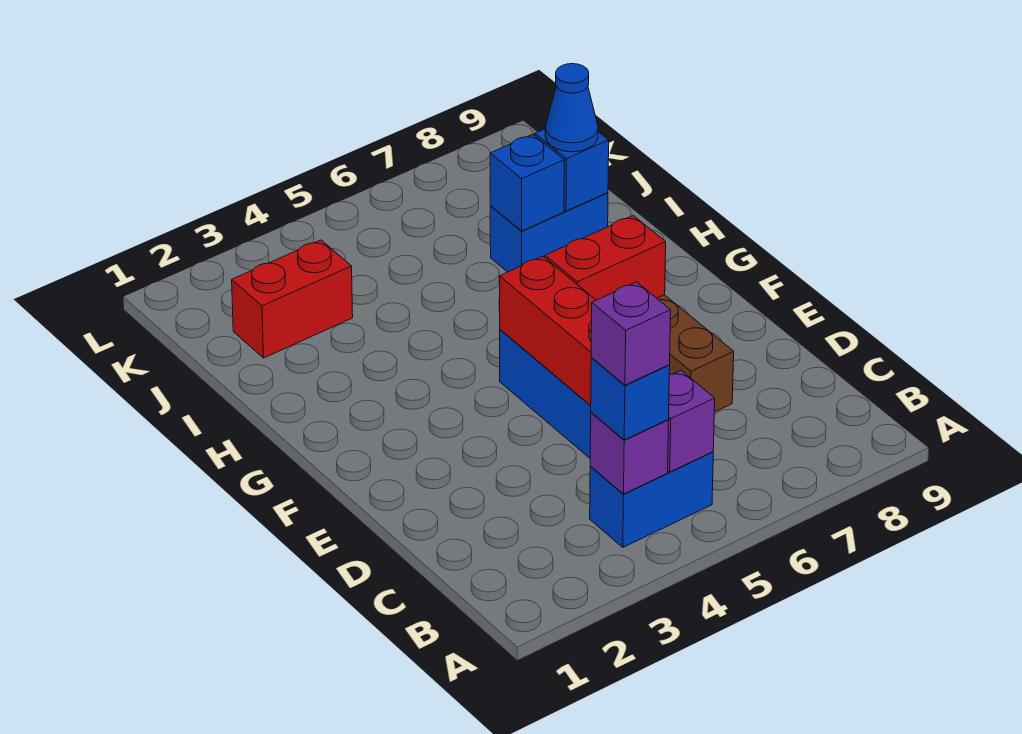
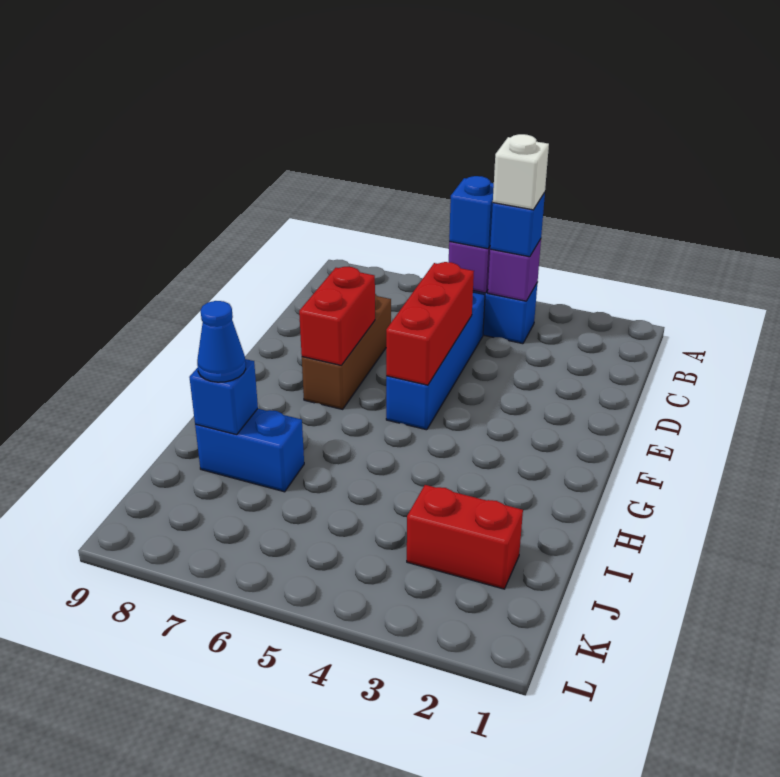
purple brick B4 level 4 -> white brick B4 level 4
red brick F6:F7 level 2 -> red brick E7:F7 level 2
blue brick I7 level 2 -> blue brick B5 level 3

